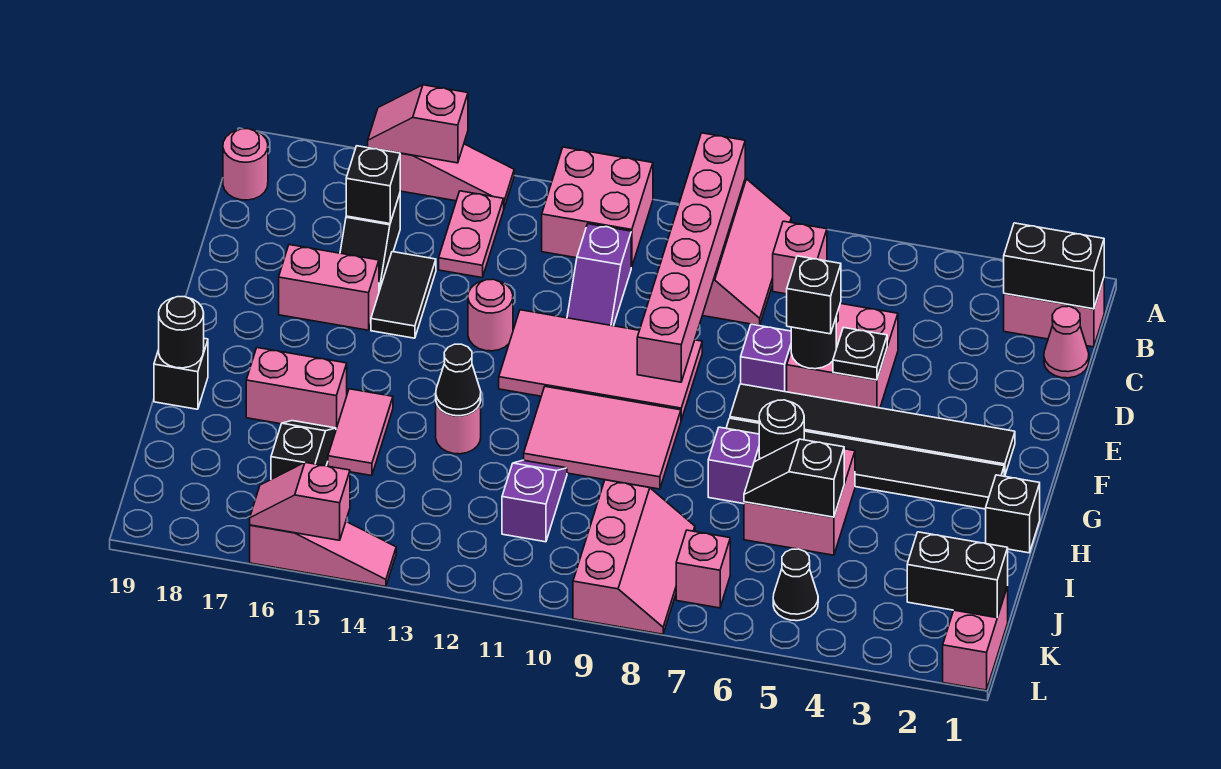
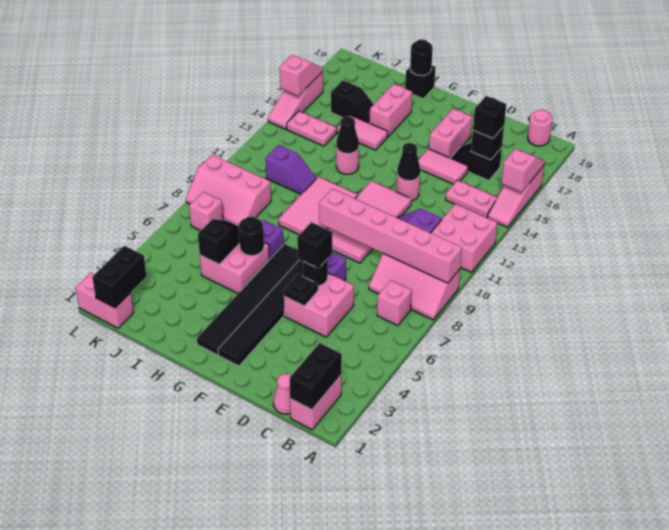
black tile D15:E15 level 1 -> pink tile D15:E15 level 1
black brick H1 level 1 -> black brick C16 level 3
none -> pink plate J14:K14 level 1
black cone K5 level 1 -> black cone E13 level 2

